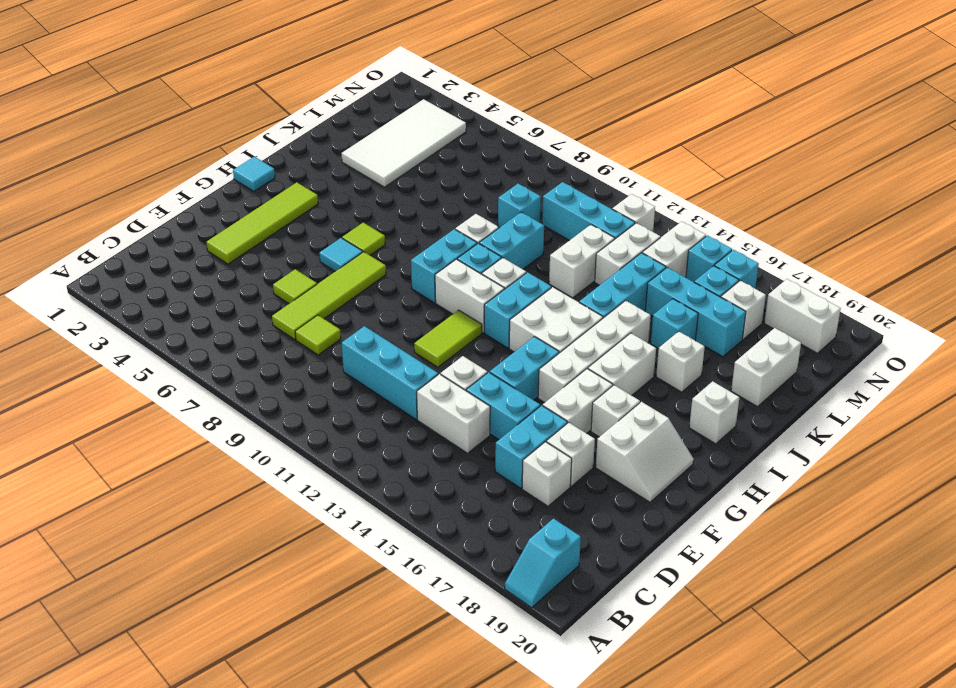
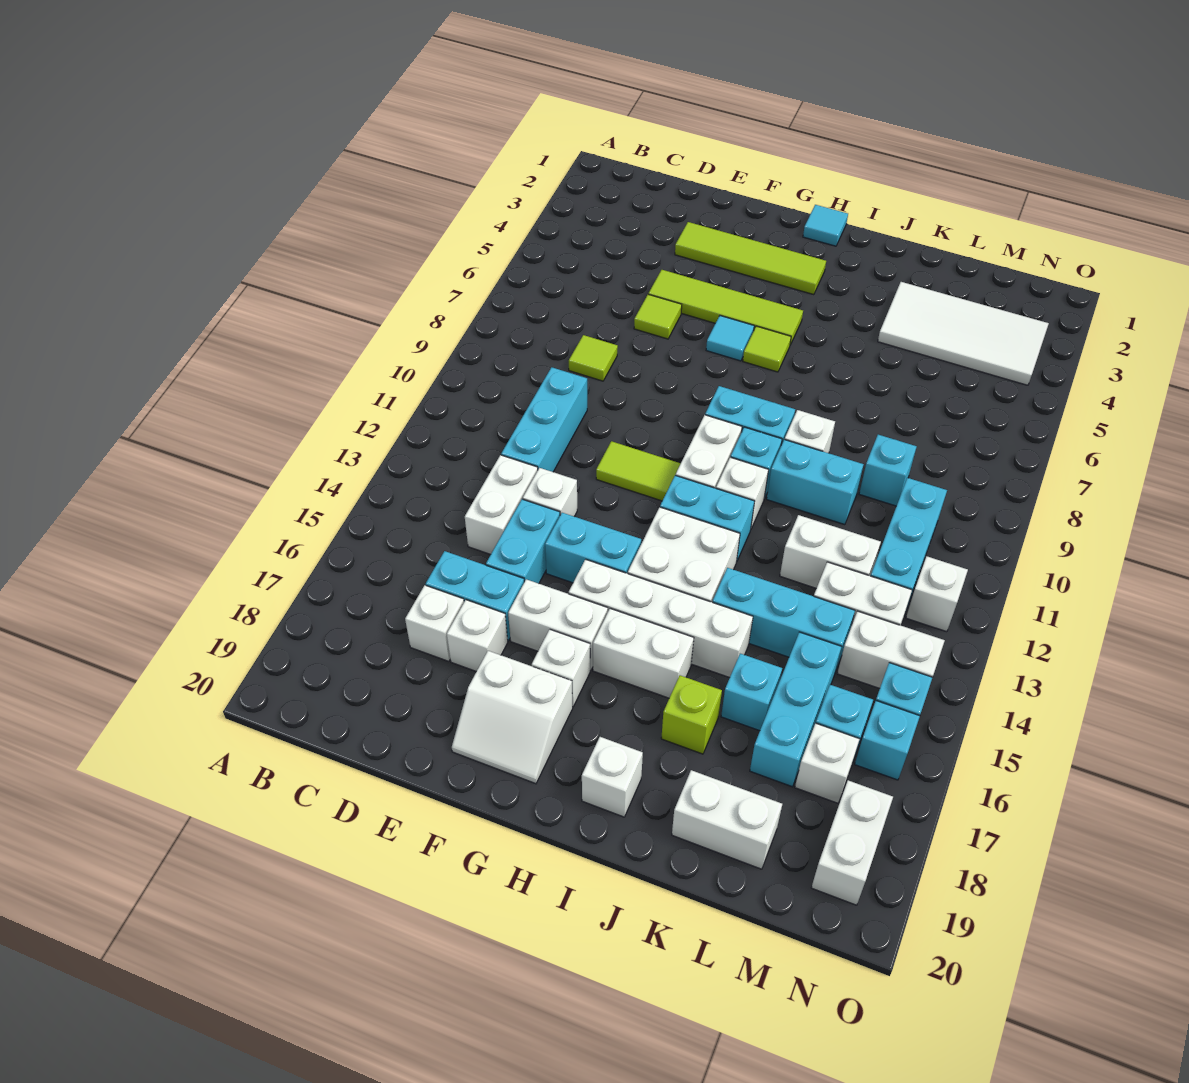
cyan slope A19:B19 level 1 top B -> none
lime tile D7:G7 level 1 -> lime tile E5:H5 level 1
white brick J17 level 1 -> lime brick J17 level 1

